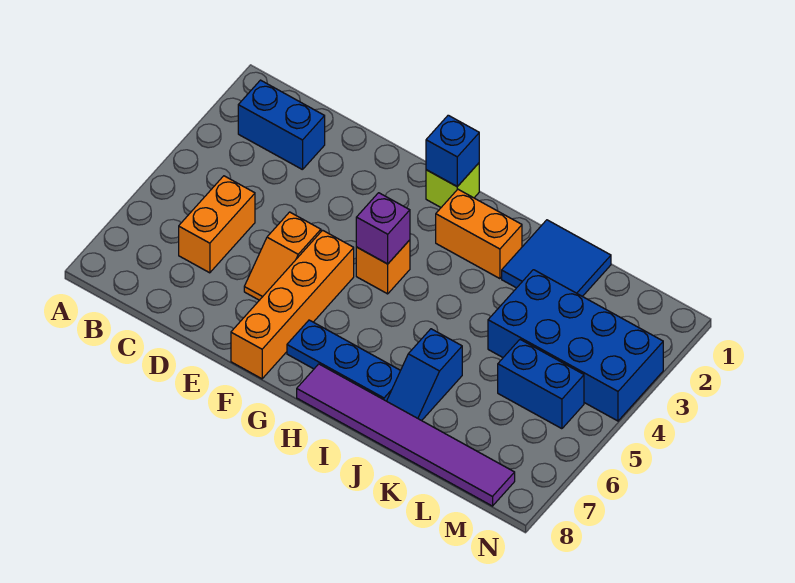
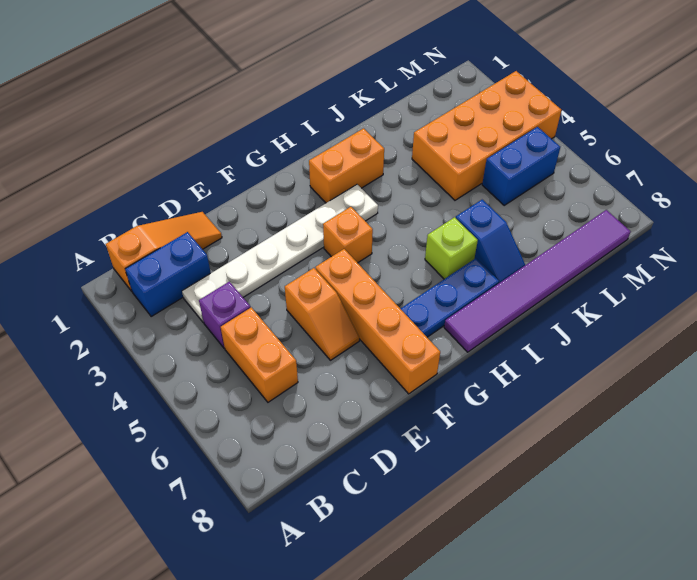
none -> orange slope B1:D1 level 1 top B
none -> white plate C3:H3 level 1
lime brick G1 level 1 -> lime brick I6 level 1
blue brick G1 level 2 -> none
purple brick G4 level 2 -> purple brick C4 level 1
blue tile J1:K2 level 1 -> none
blue brick K3:N4 level 1 -> orange brick K3:N4 level 1

